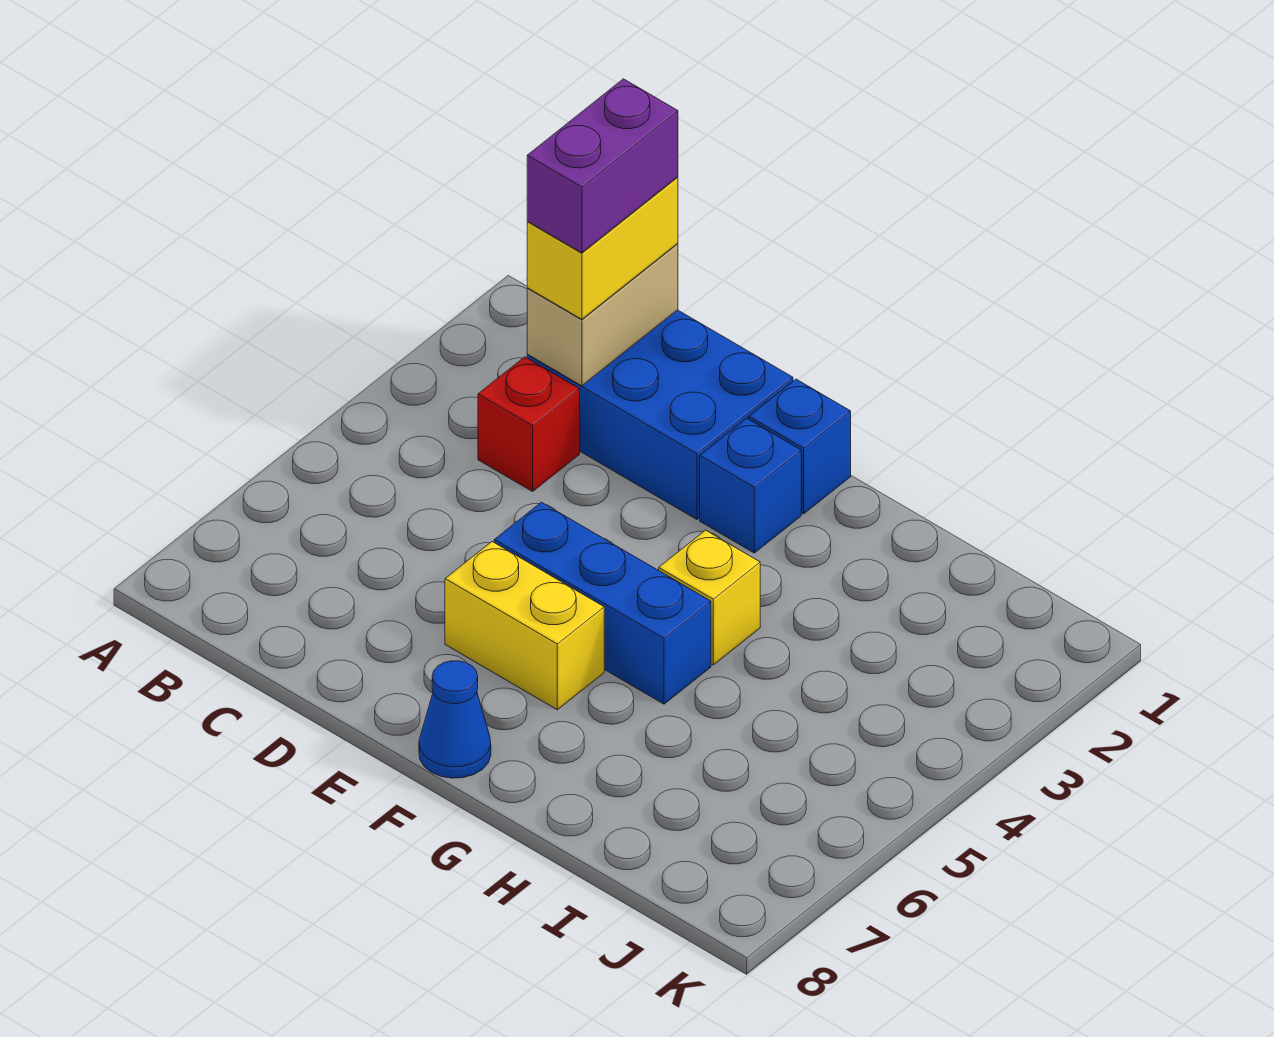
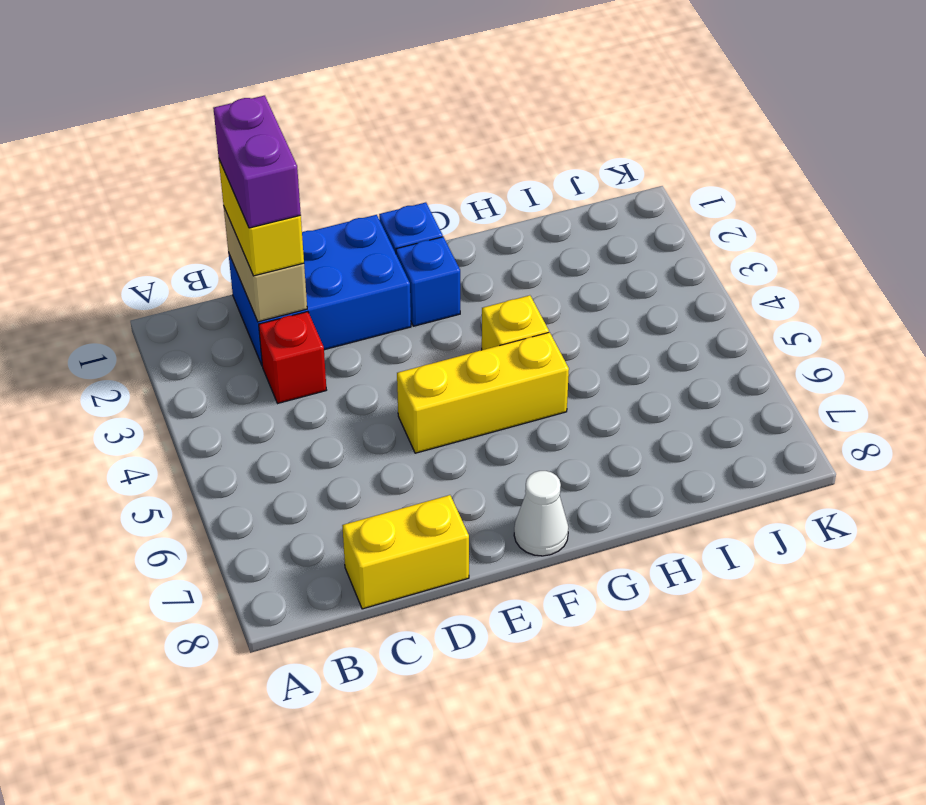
blue brick E5:G5 level 1 -> yellow brick E5:G5 level 1
yellow brick E6:F6 level 1 -> yellow brick C8:D8 level 1
blue cone F8 level 1 -> white cone F8 level 1

